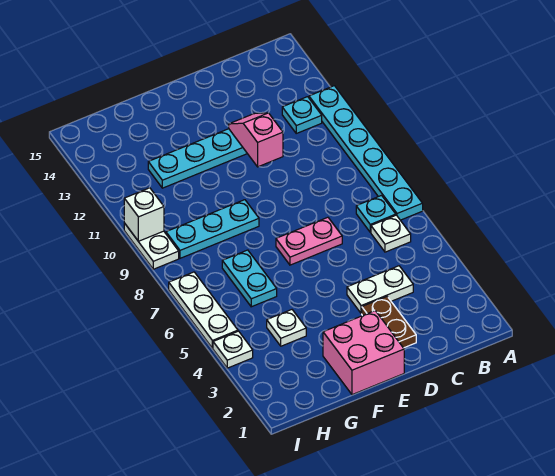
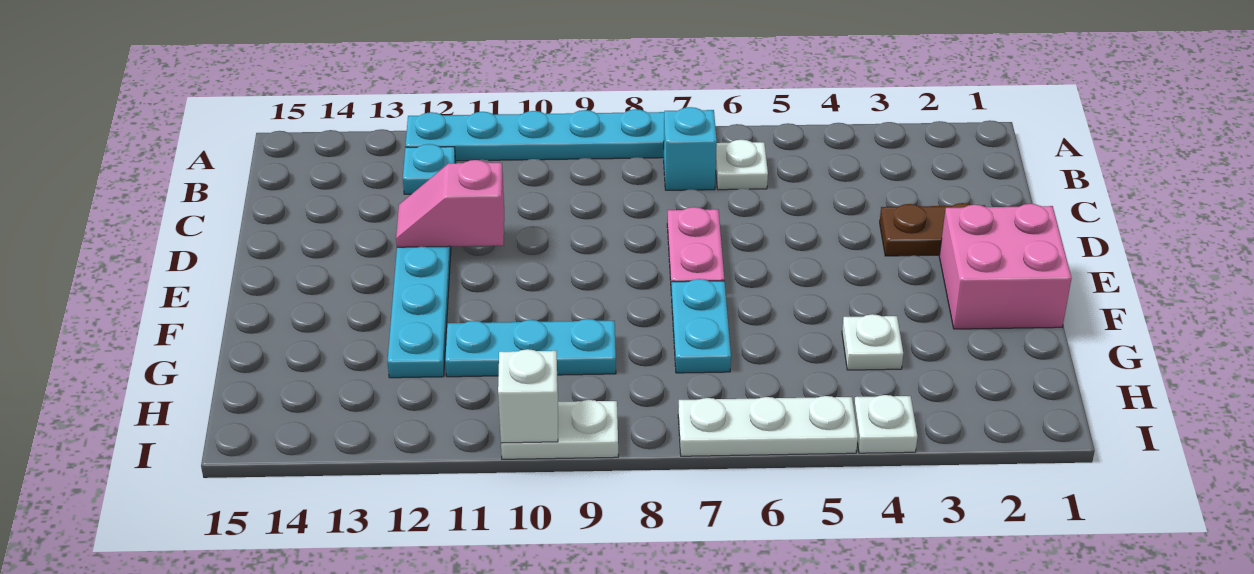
cyan plate B7 level 1 -> cyan brick B7 level 1
white plate C4:D4 level 1 -> none
cyan plate F9:H9 level 1 -> cyan plate G9:G11 level 1
cyan plate G6:G7 level 1 -> cyan plate F7:G7 level 1

